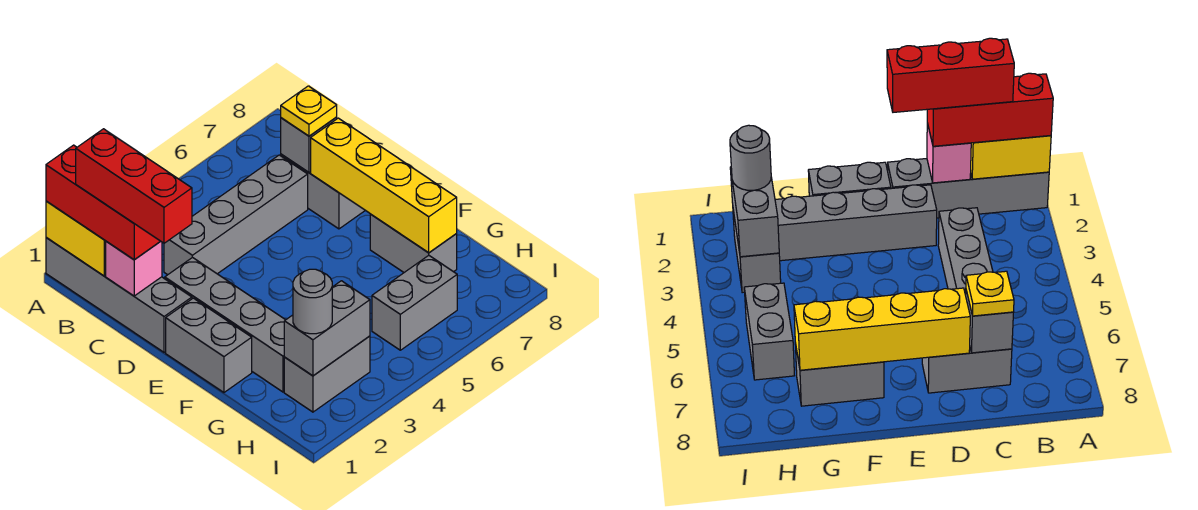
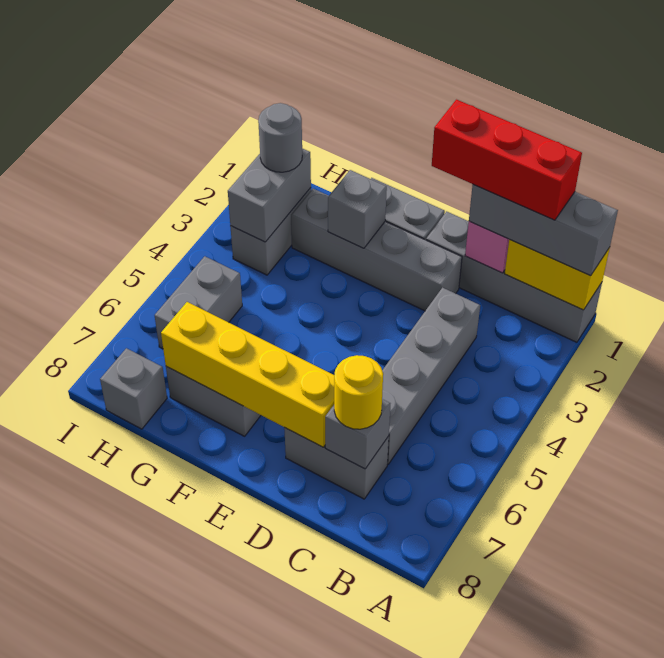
red brick A1:C1 level 3 -> grey brick A1:C1 level 3
yellow plate C7 level 3 -> yellow round brick C7 level 3
none -> grey brick F2 level 2
none -> grey brick H8 level 1

